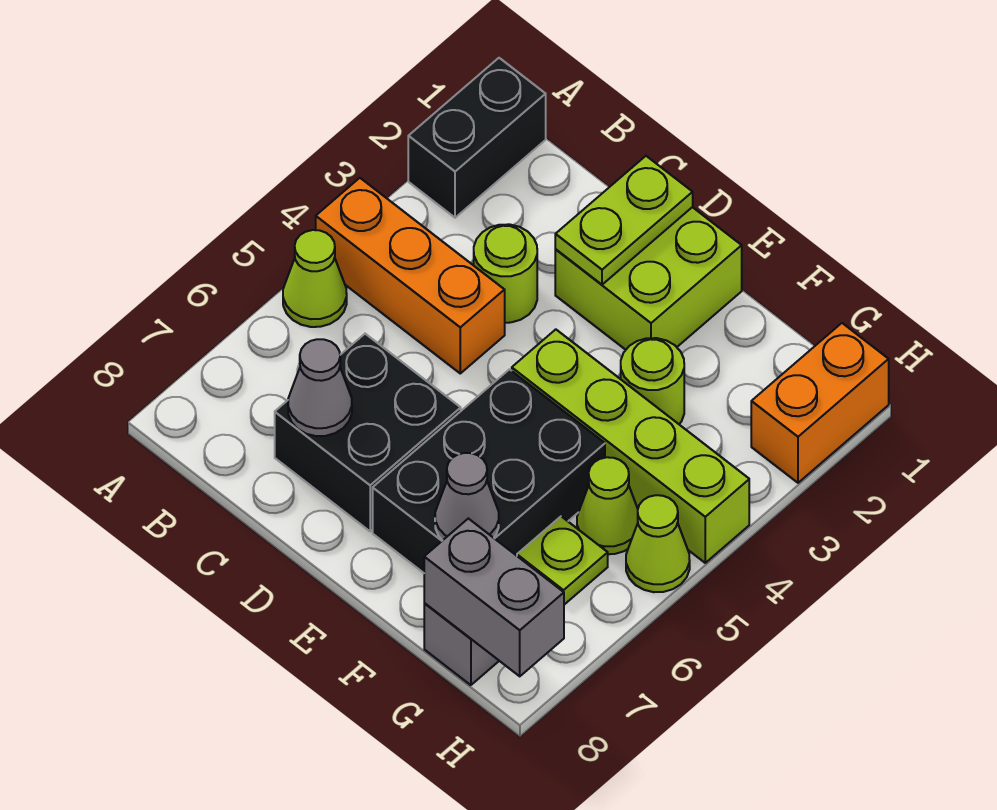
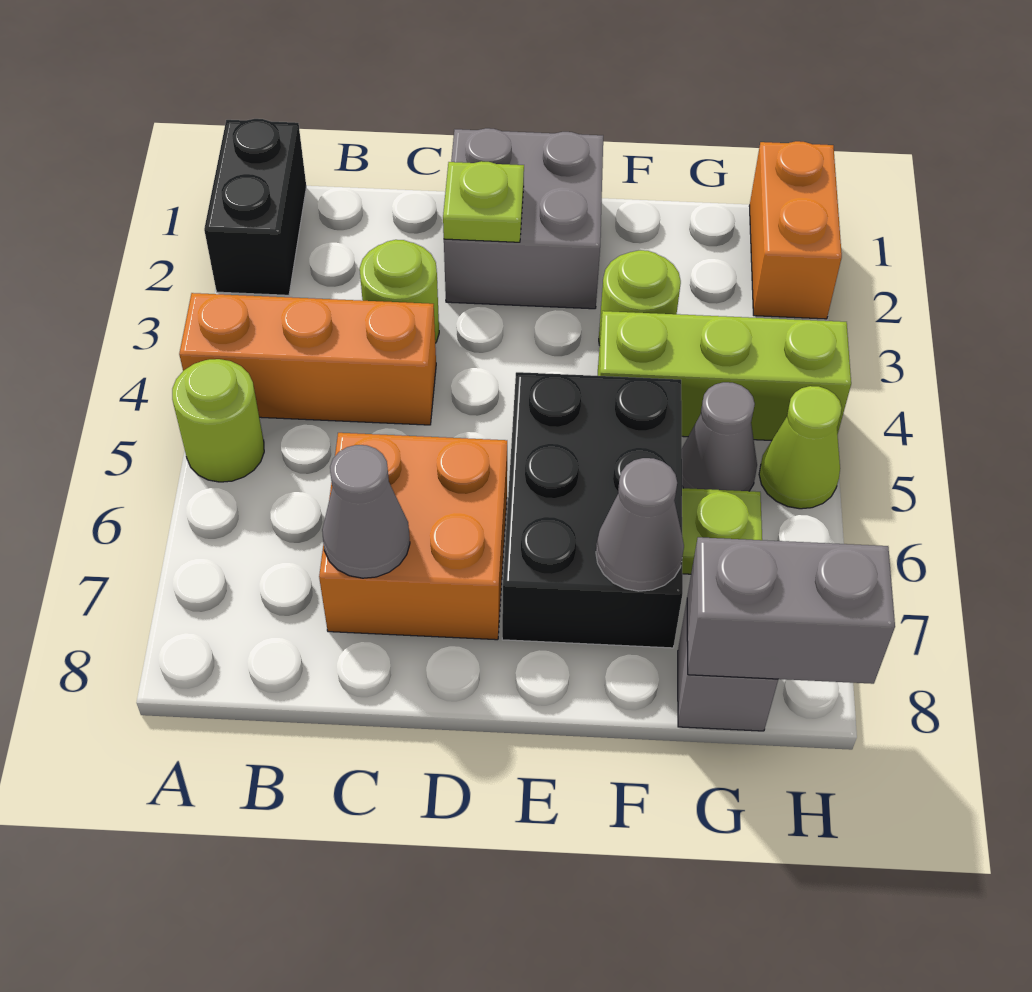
lime cone A5 level 1 -> lime round brick A5 level 1
black brick C6:D7 level 1 -> orange brick C6:D7 level 1
lime brick D1:E2 level 1 -> grey brick D1:E2 level 1
lime plate D1:D2 level 2 -> lime plate D2 level 2
lime brick E4:H4 level 1 -> lime brick F4:H4 level 1
lime cone G5 level 1 -> grey cone G5 level 1

